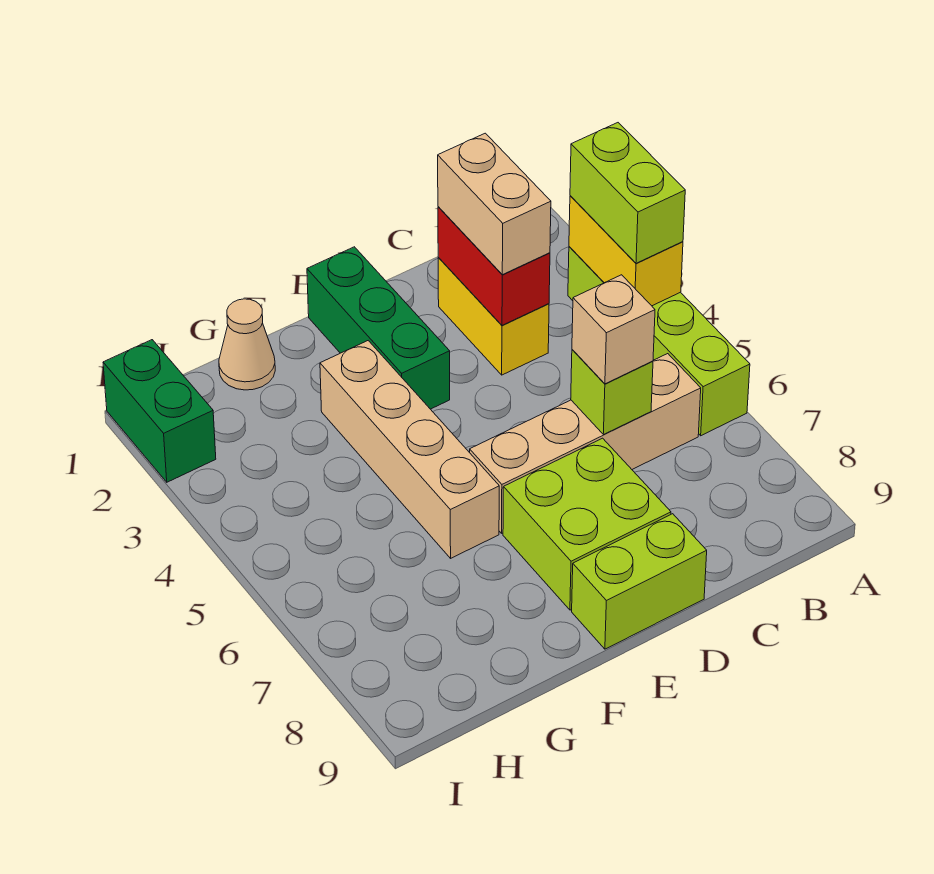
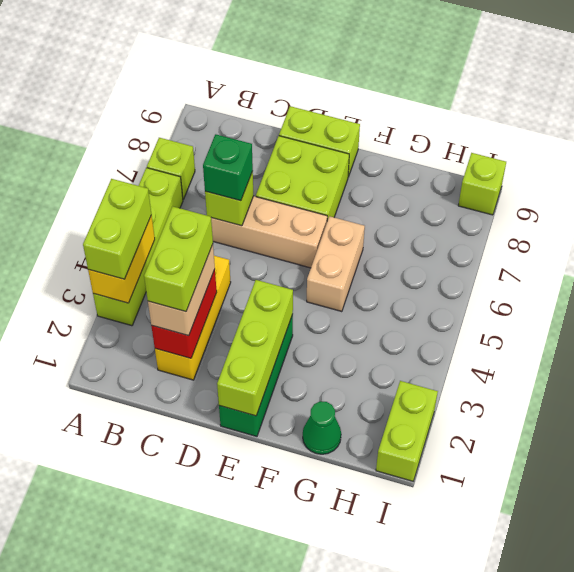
none -> lime brick A7 level 1
tan brick B6:E6 level 1 -> tan brick C6:E6 level 1
yellow brick C2:C3 level 1 -> yellow brick C2:C4 level 1
none -> lime brick C2:C3 level 4
tan brick C6 level 3 -> green brick C6 level 3
none -> lime brick E1:E3 level 2
tan brick F3:F6 level 1 -> tan brick F5:F6 level 1
tan cone G1 level 1 -> green cone G1 level 1
green brick I1:I2 level 1 -> lime brick I1:I2 level 1
none -> lime brick I9 level 1

